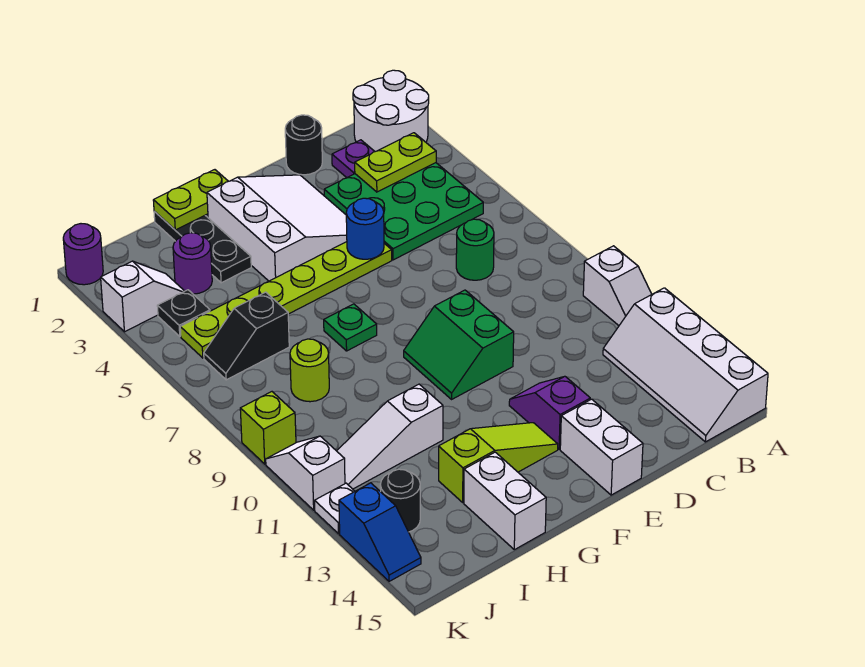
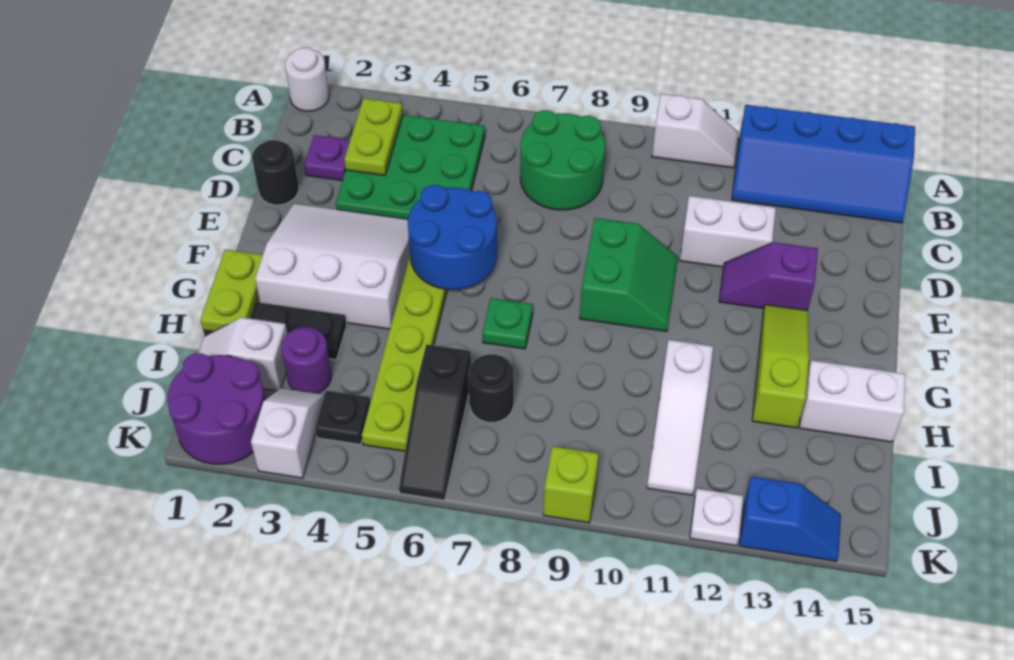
white round brick A1:B2 level 1 -> white round brick A1 level 1
white slope A12:B15 level 1 top A -> blue slope A12:B15 level 1 top A
green round brick C7 level 1 -> green round brick B7:C8 level 1
blue round brick E5 level 2 -> blue round brick E5:F6 level 2
green slope E9:F10 level 1 top E -> green slope E9:F10 level 1 top 9
white brick E14:E15 level 1 -> white brick D11:D12 level 1
black slope I6:J6 level 1 top I -> black slope I6:K6 level 1 top I
lime round brick I8 level 1 -> none
black round brick J13 level 1 -> black round brick I7 level 1
purple round brick K1 level 1 -> purple round brick J1:K2 level 1
white slope K10:K11 level 1 top 11 -> white slope I1:I2 level 1 top 2

